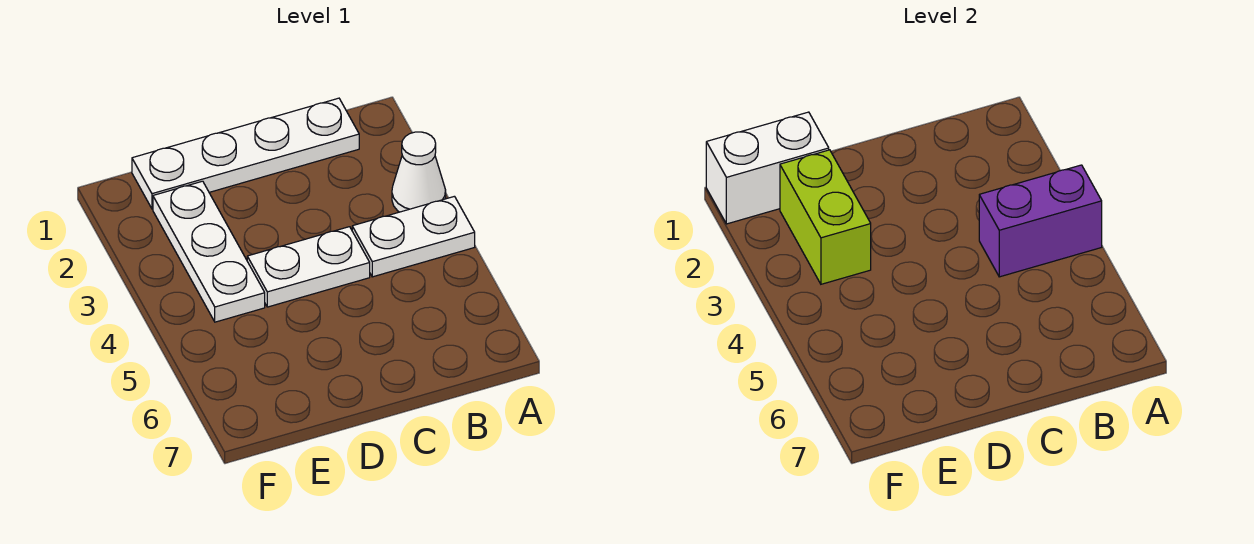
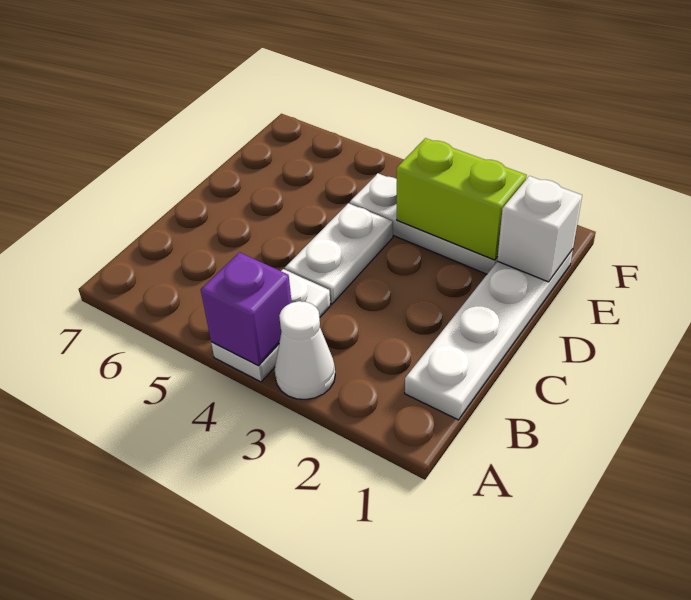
purple brick A4:B4 level 2 -> purple brick A4 level 2
white brick E1:F1 level 2 -> white brick E1 level 2

